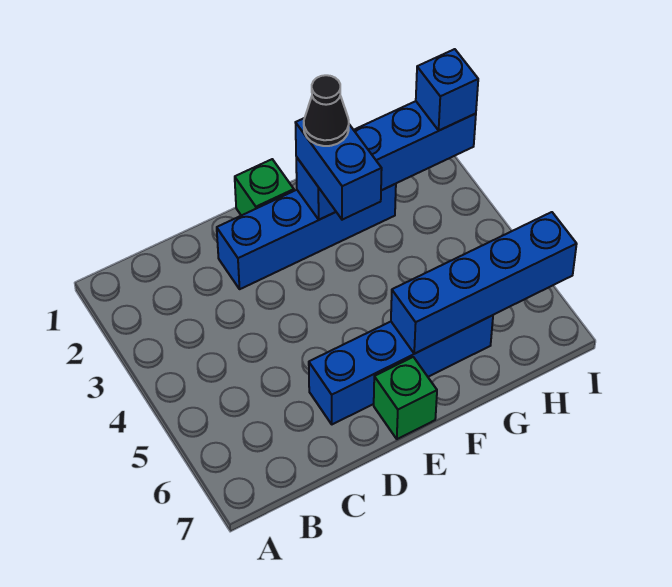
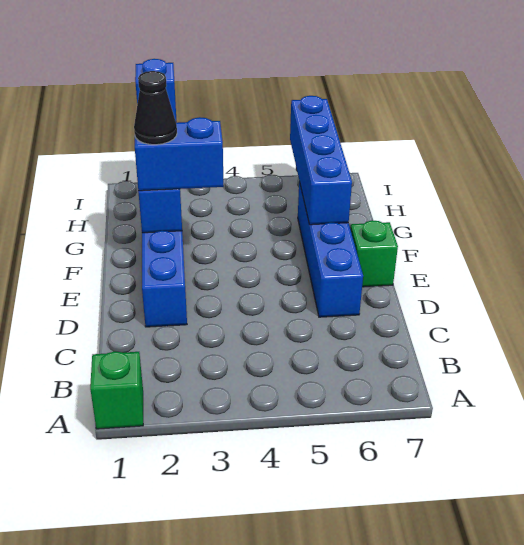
green brick E1 level 1 -> green brick A1 level 1

